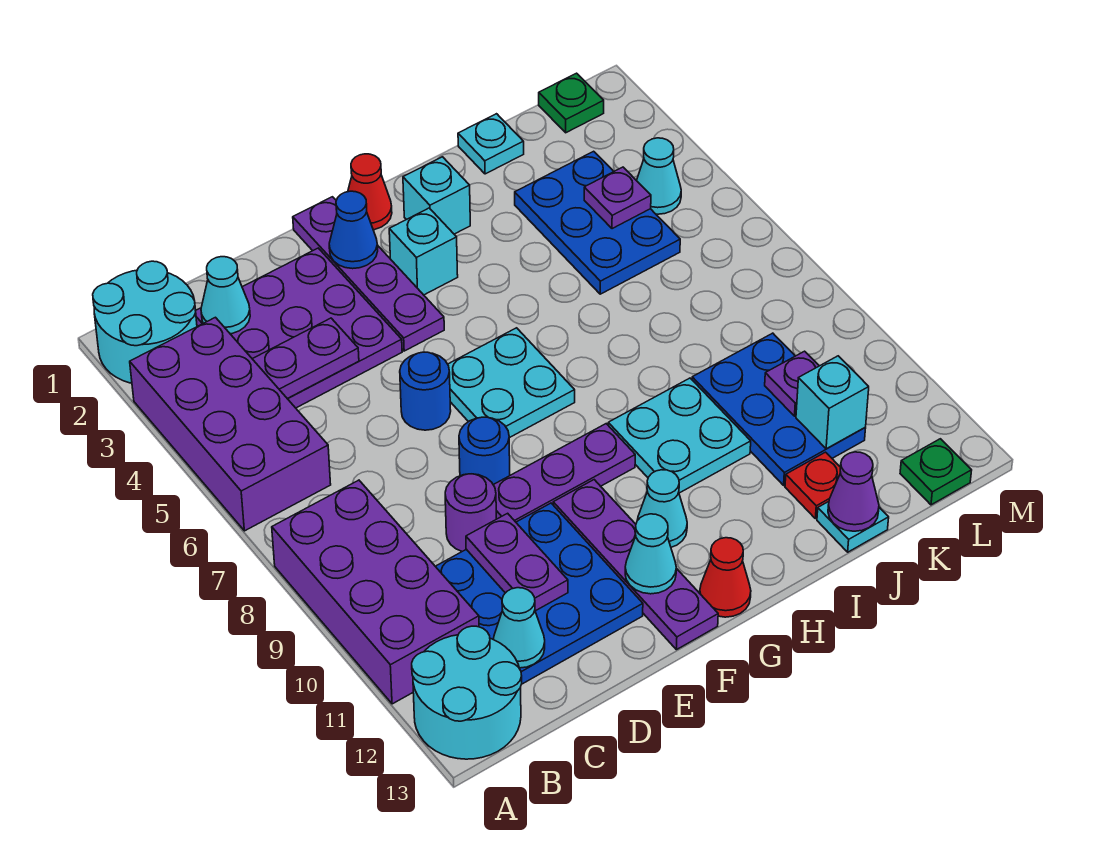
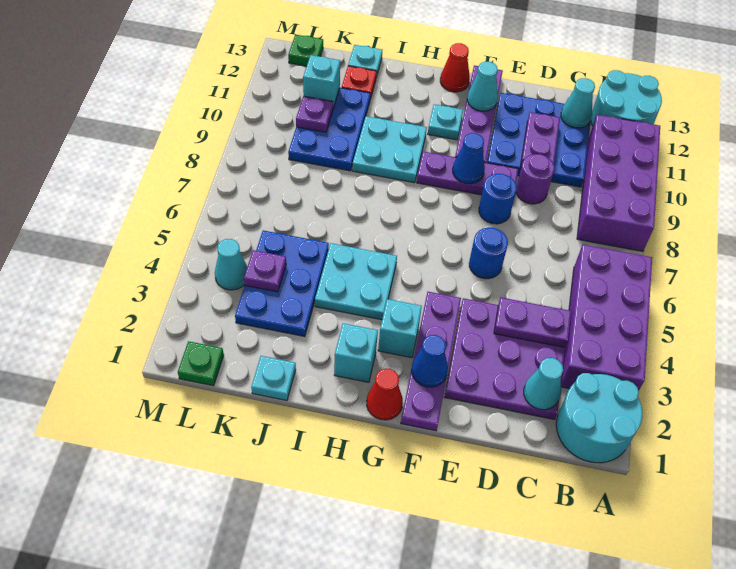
cyan plate F6:G7 level 1 -> cyan plate H4:I5 level 1
none -> blue cone F9 level 2
cyan cone G11 level 1 -> cyan plate G11 level 1
purple cone J13 level 2 -> none

